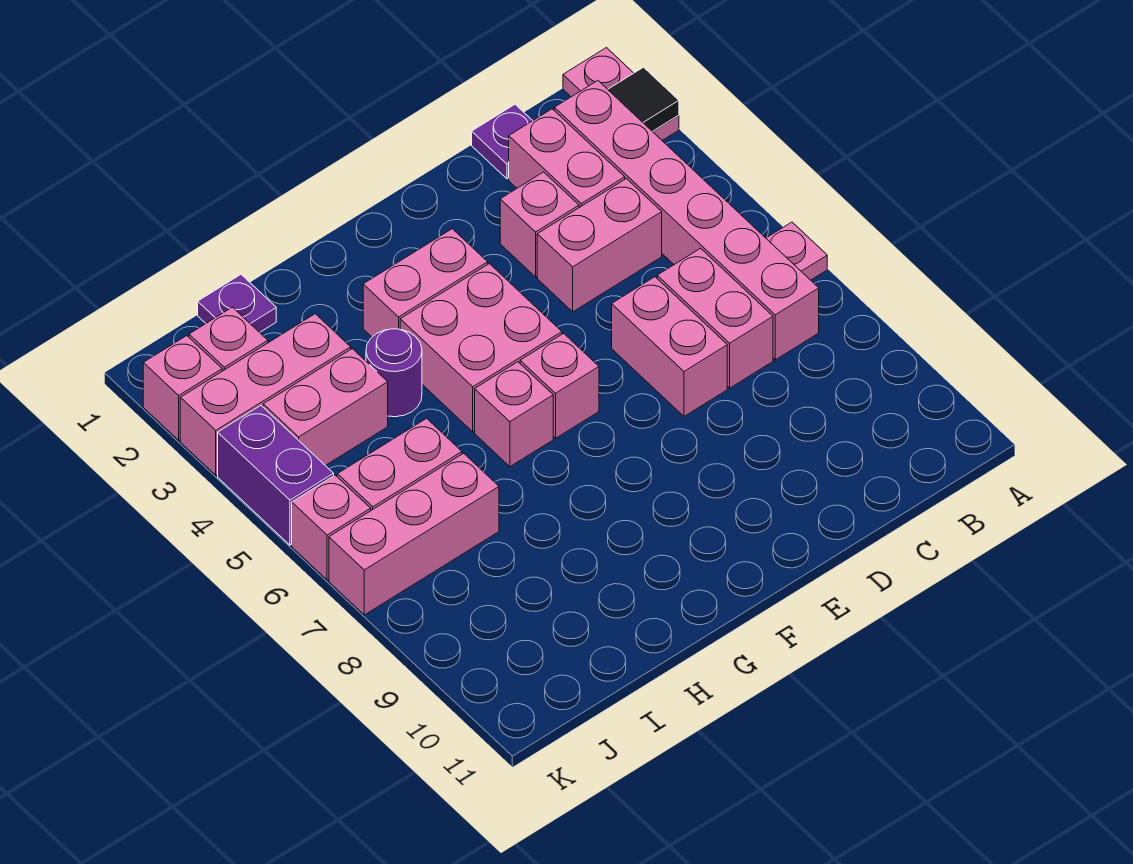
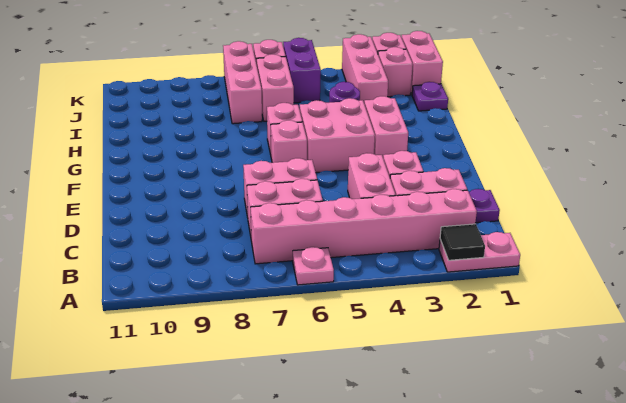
pink brick I4:J4 level 1 -> pink brick J1:K1 level 1
purple brick K4:K5 level 1 -> purple brick J5:K5 level 1

